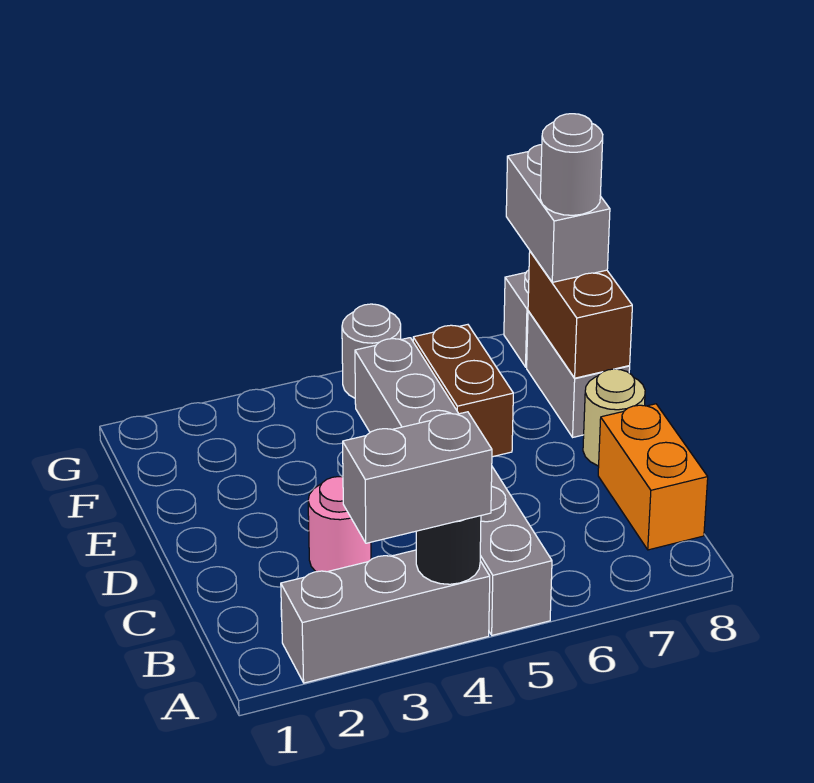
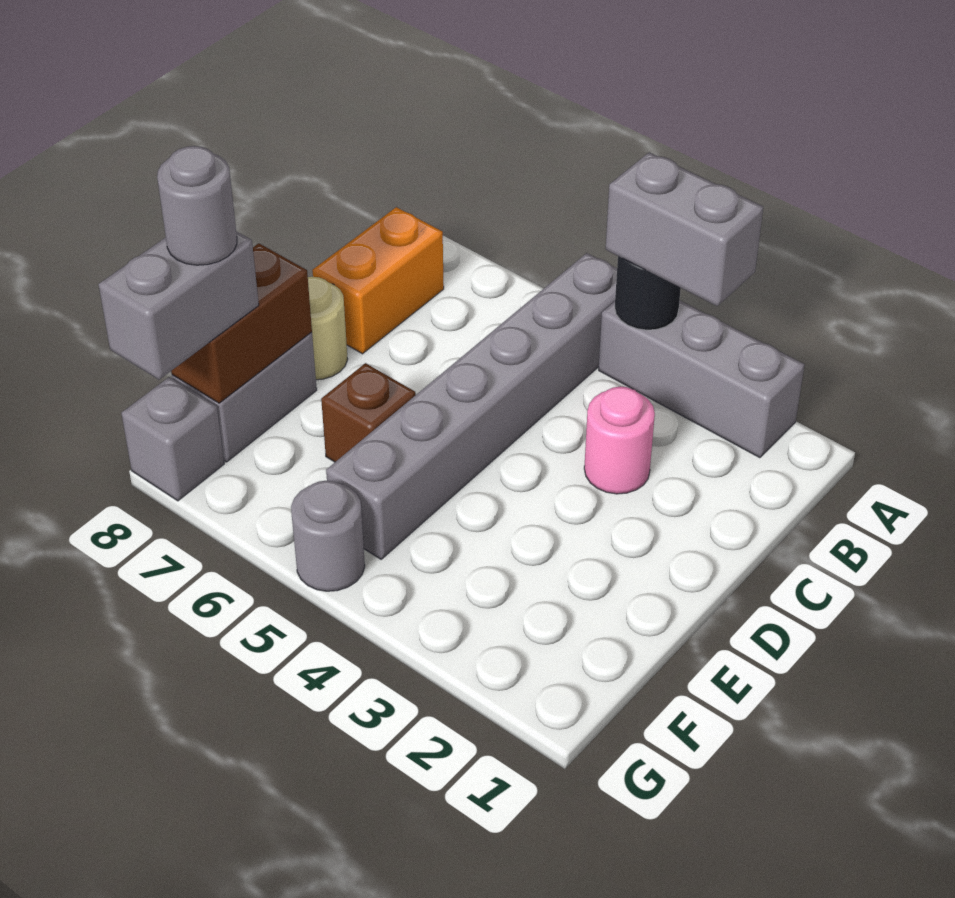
brown brick E6:F6 level 1 -> brown brick E6 level 1

